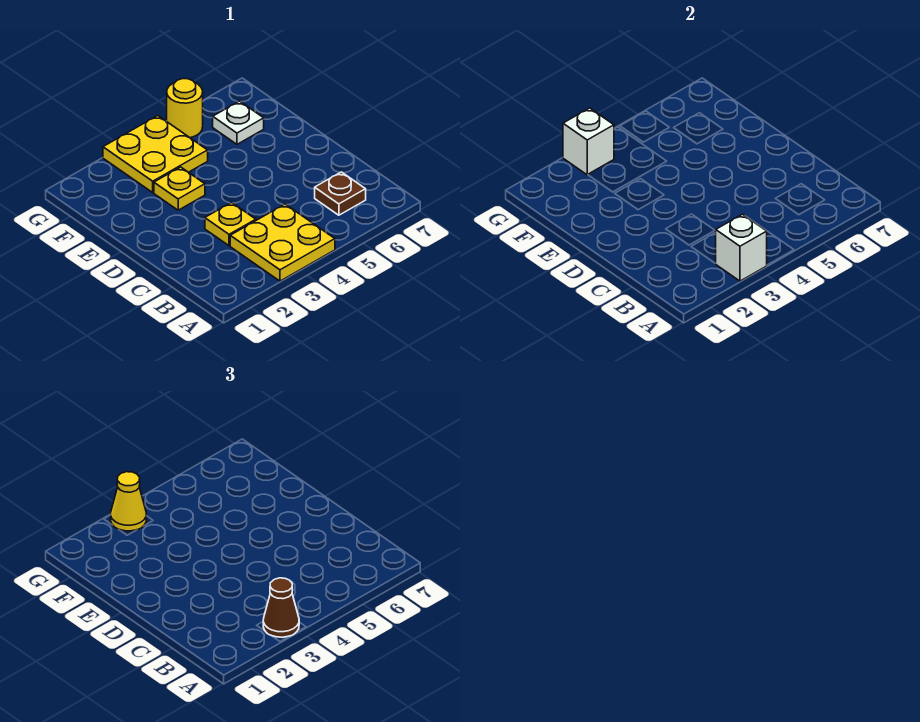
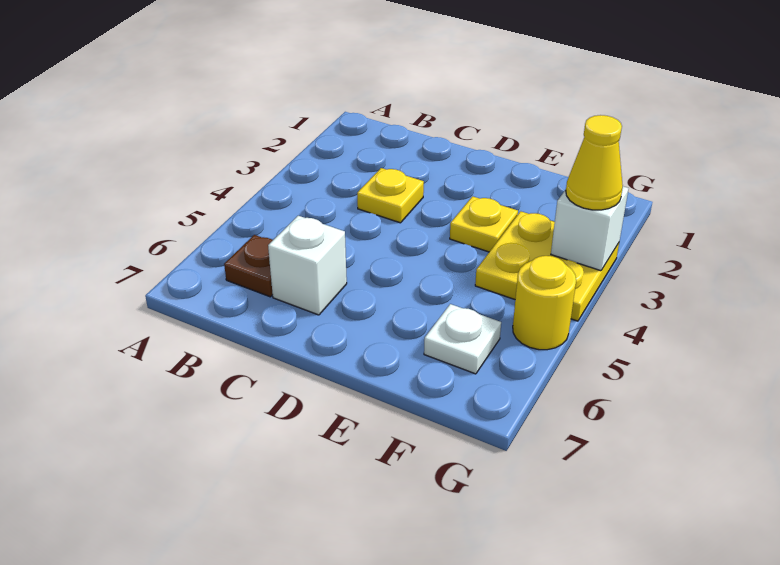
yellow plate A3:B4 level 1 -> none
white brick A3 level 2 -> white brick C6 level 1
brown cone A3 level 3 -> none

